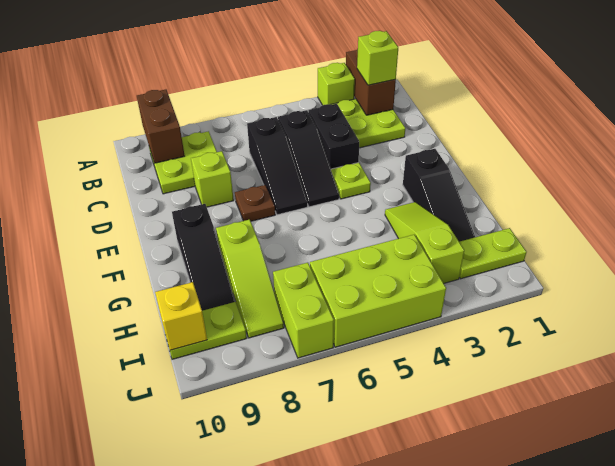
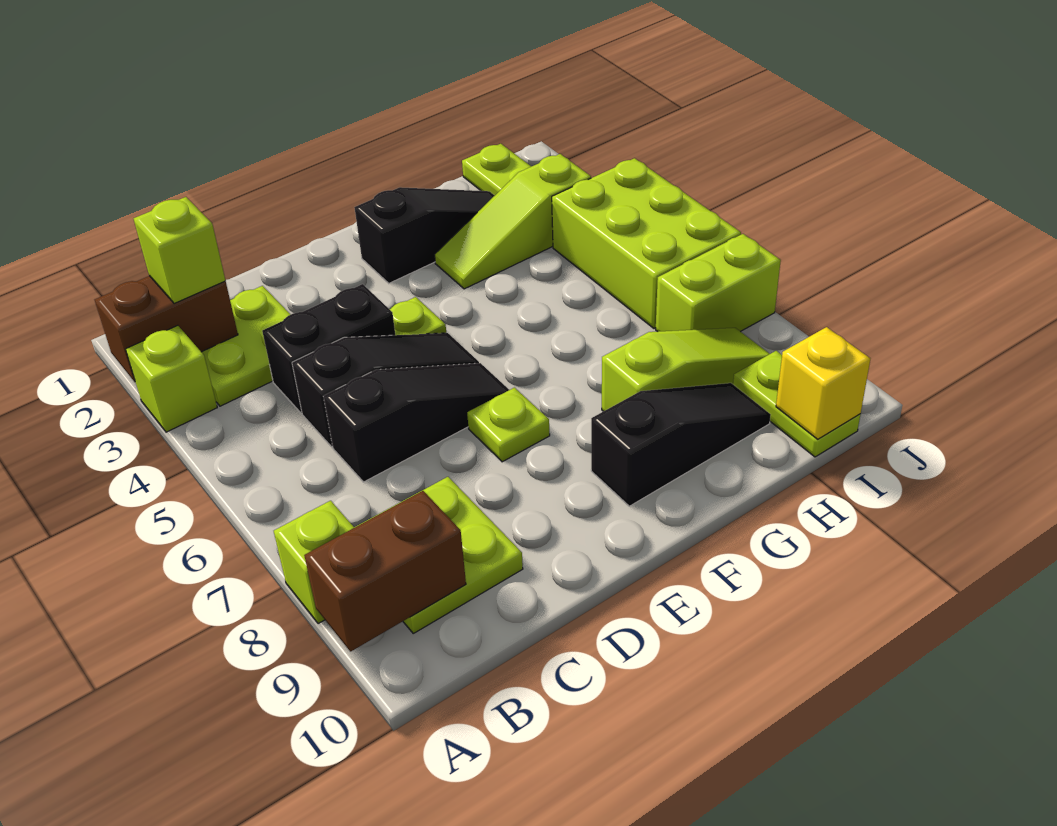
lime brick D8 level 1 -> lime brick A8 level 1
brown plate E7 level 1 -> lime plate E7 level 1

